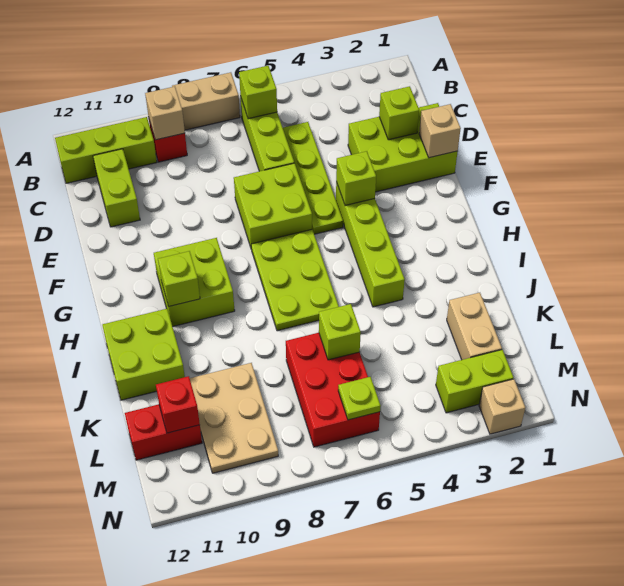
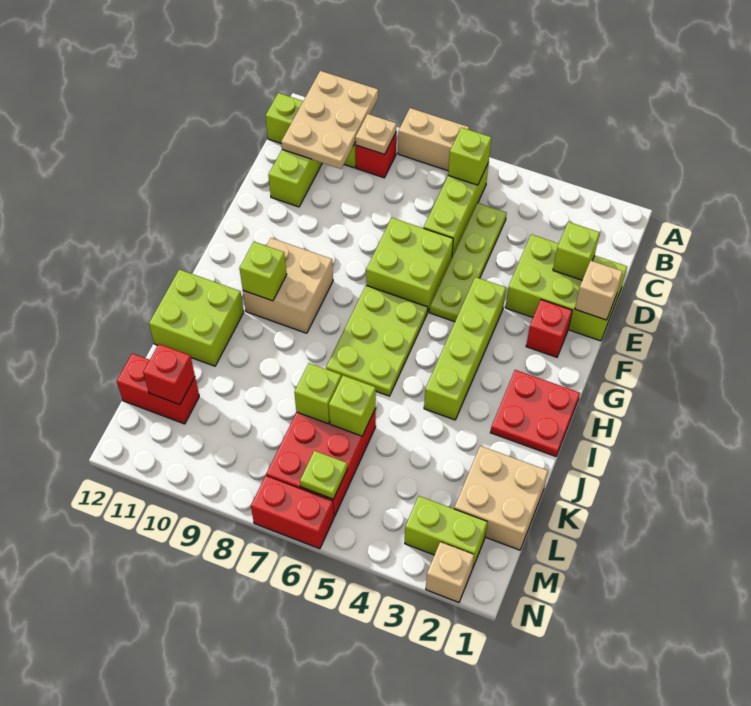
tan brick B9 level 2 -> tan plate B9 level 2
none -> red brick F2 level 1
lime brick F4 level 2 -> lime brick K7 level 2
lime brick G9:H10 level 1 -> tan brick G9:H10 level 1
none -> red plate H1:I2 level 1
tan brick K2:L2 level 1 -> tan brick K1:L2 level 1
tan plate K9:M10 level 1 -> tan plate A10:C11 level 2
none -> red brick N6:N7 level 1

